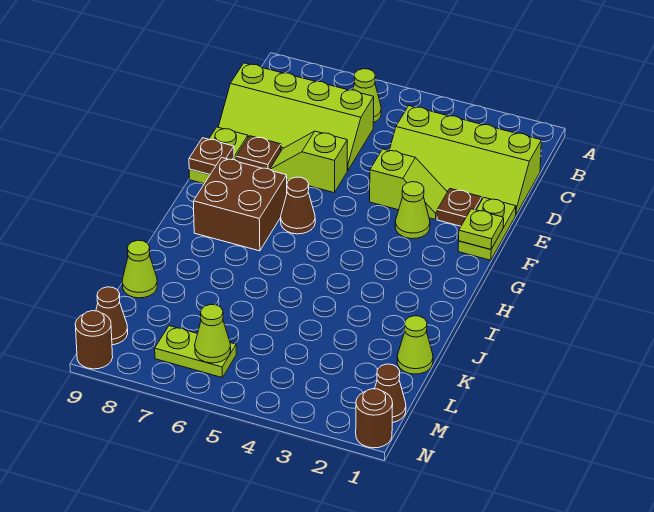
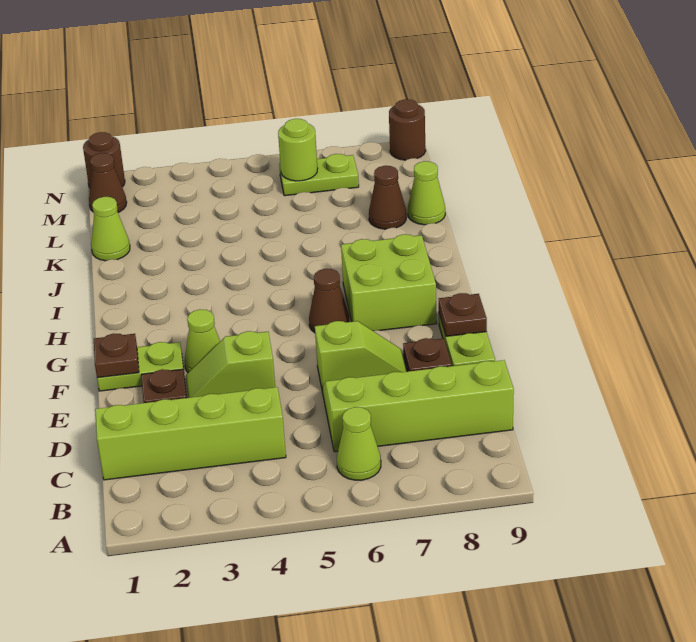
lime plate E1:F1 level 1 -> lime plate F1:F2 level 1
lime plate F1 level 2 -> brown plate F1 level 2
brown brick G7:H8 level 1 -> lime brick G7:H8 level 1
lime cone M6 level 2 -> lime round brick M6 level 2
brown cone M9 level 1 -> brown cone K8 level 1

